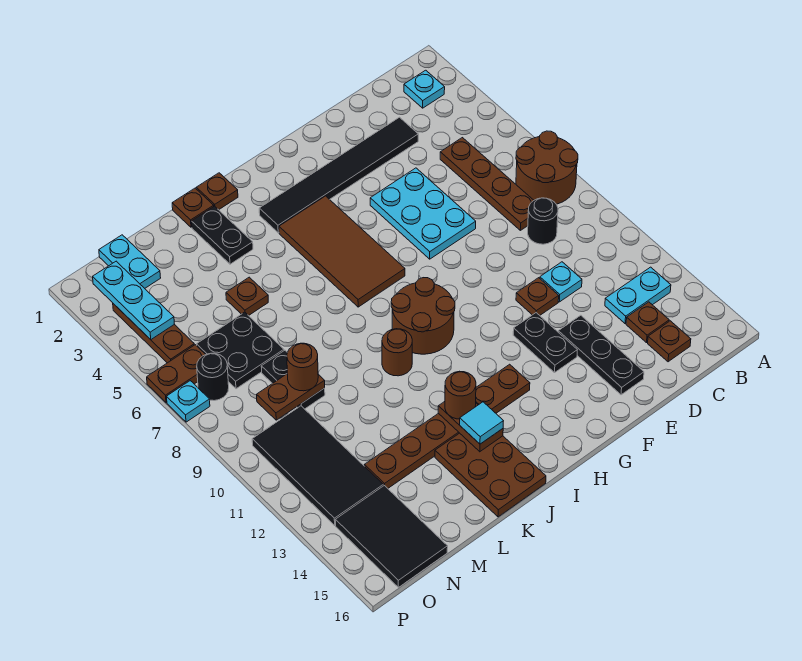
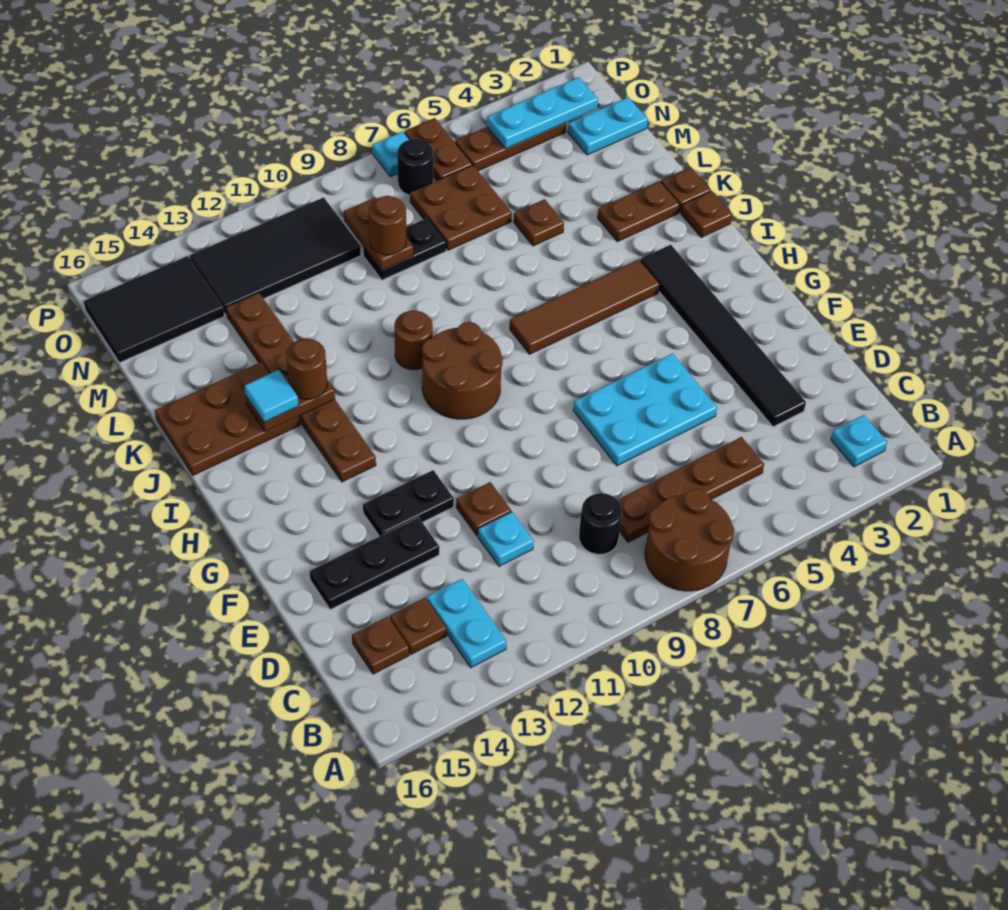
brown tile H4:I7 level 1 -> brown tile I4:I7 level 1
black plate K2:K3 level 1 -> brown plate K2:K3 level 1
black plate M6:N7 level 1 -> brown plate M6:N7 level 1

